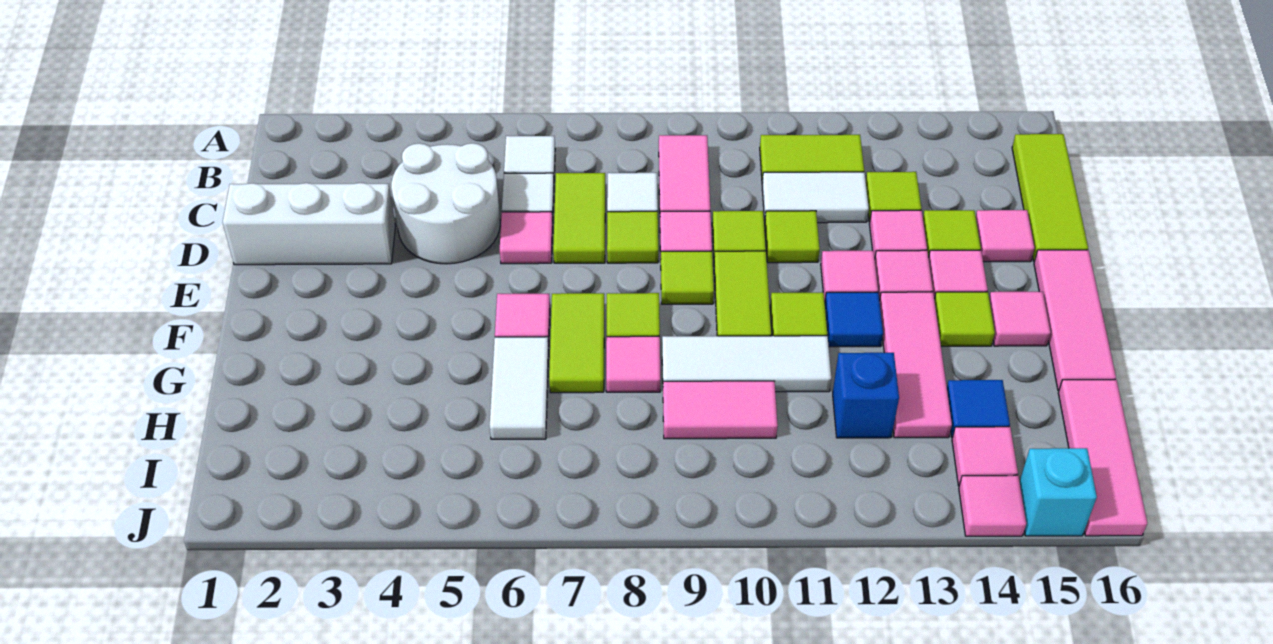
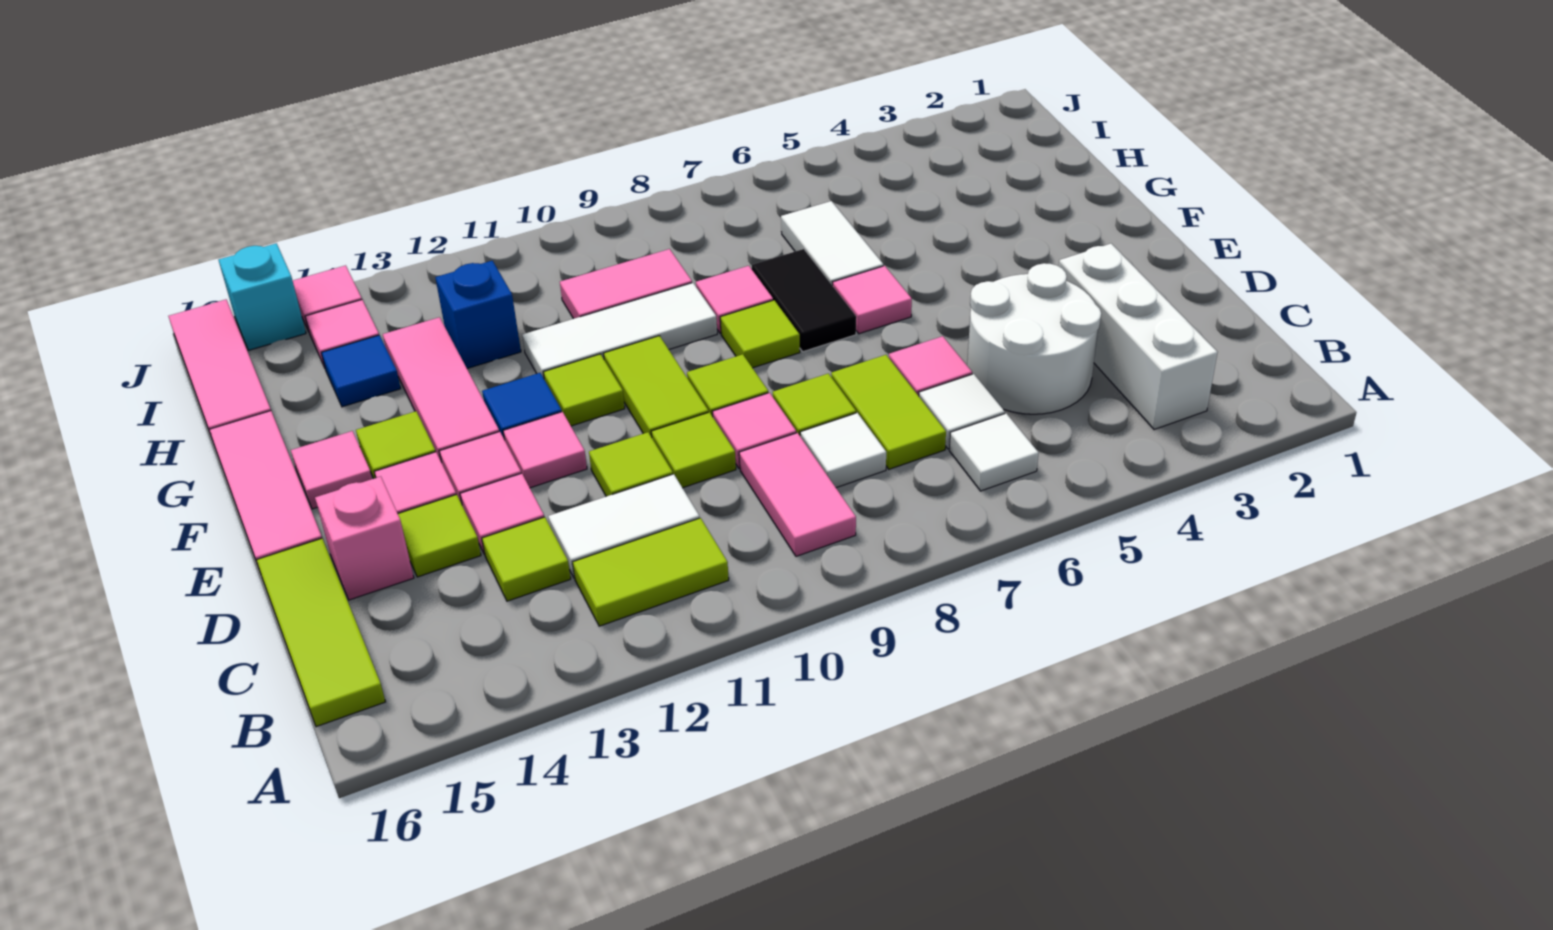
white brick D1:D3 level 1 -> white brick B3:D3 level 1
pink tile D15 level 1 -> pink brick D15 level 1
lime tile F7:G7 level 1 -> black tile F7:G7 level 1

